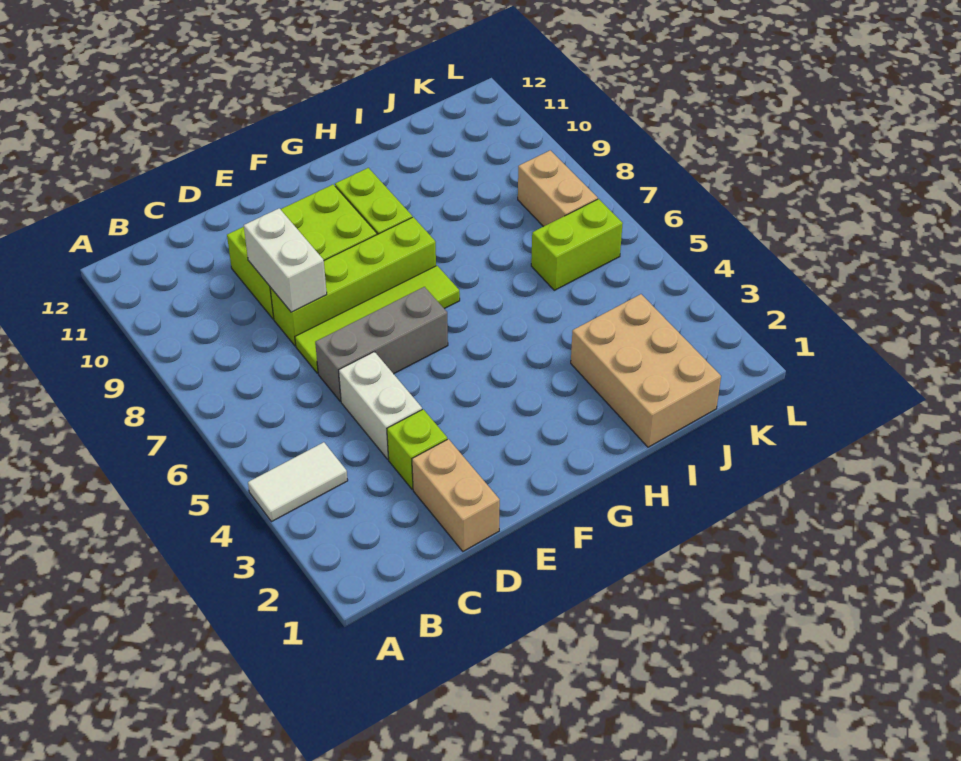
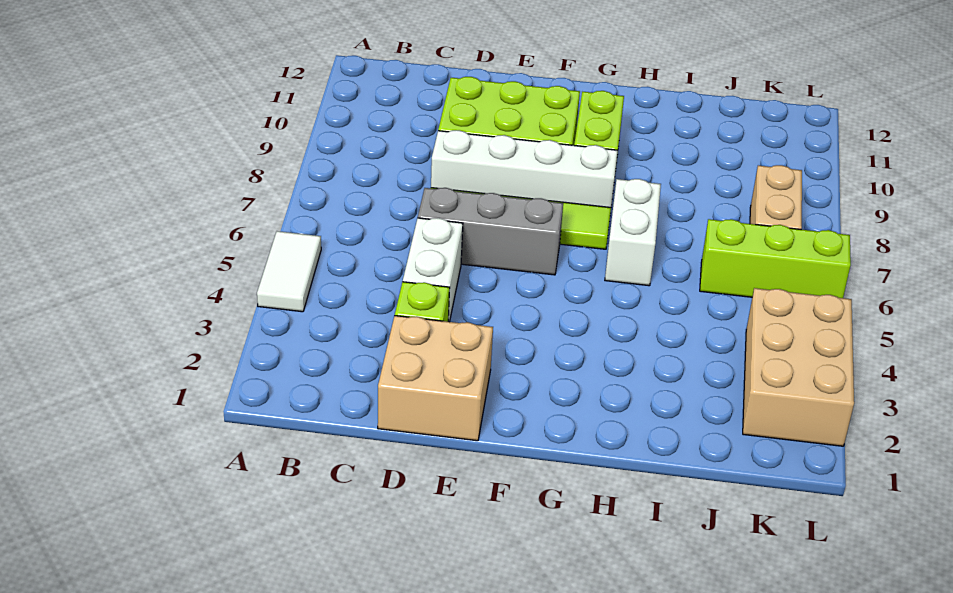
white tile A4:B4 level 1 -> white tile A4:A5 level 1
tan brick D1:D2 level 1 -> tan brick D1:E2 level 1
lime brick D8:G8 level 1 -> white brick D8:G8 level 1
white brick D8:D9 level 2 -> white brick H6:H7 level 1
tan brick I1:J3 level 1 -> tan brick K2:L4 level 1
lime brick J6:K6 level 1 -> lime brick J6:L6 level 1

